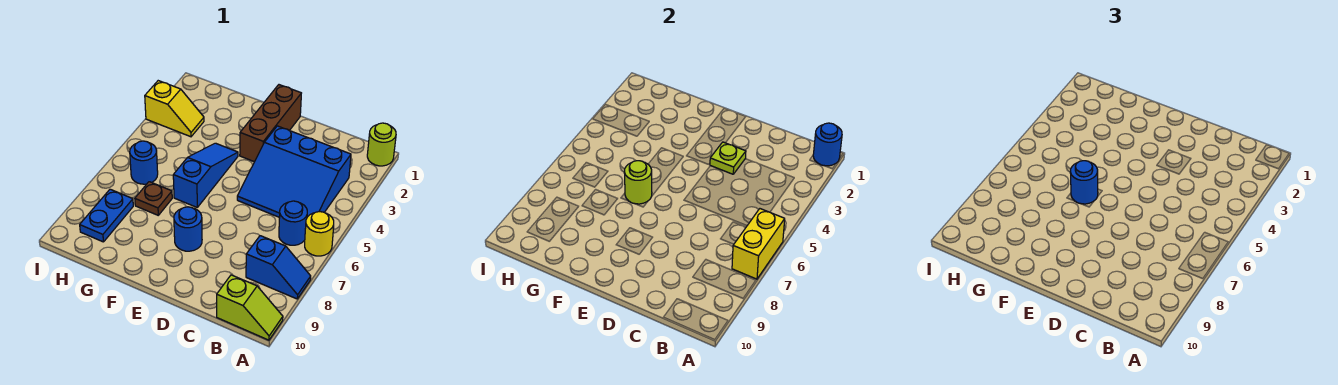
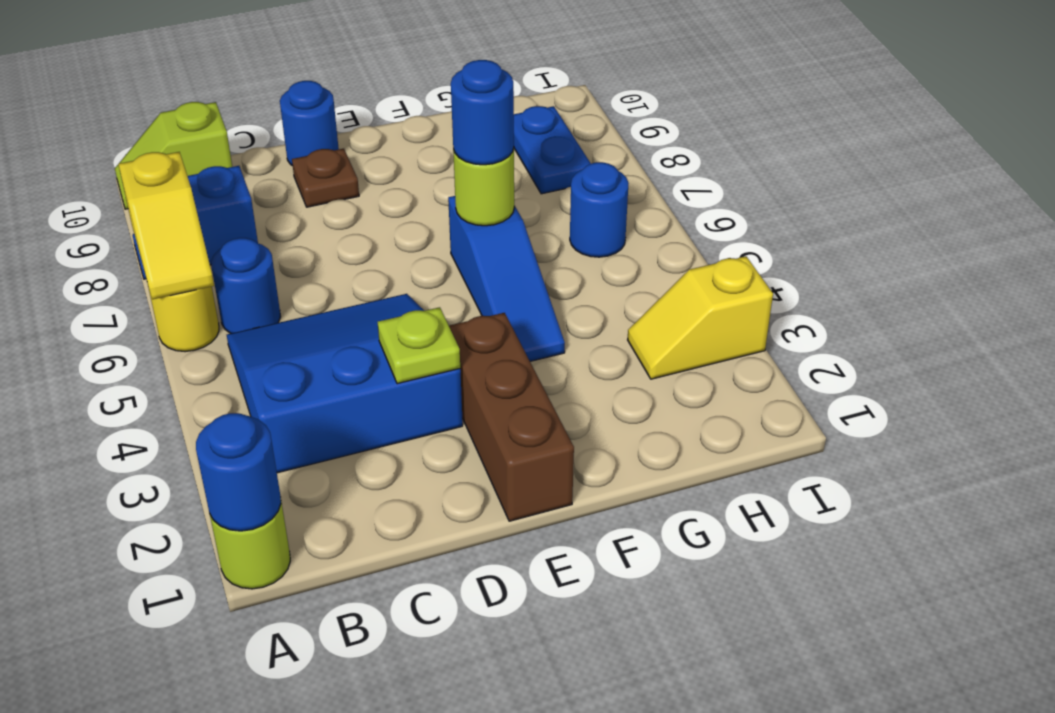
yellow brick A6:A7 level 2 -> yellow slope A6:A7 level 2 top 7
blue round brick E8 level 1 -> blue round brick D10 level 1
brown plate G7 level 1 -> brown plate D9 level 1

